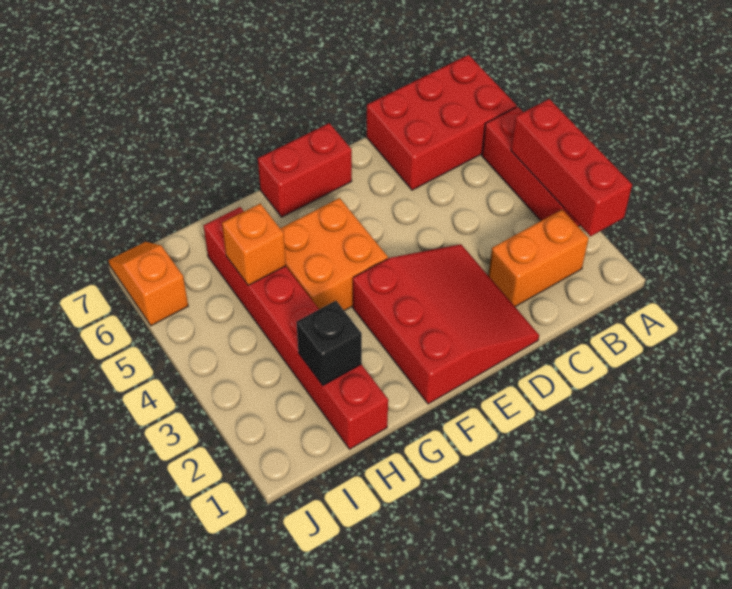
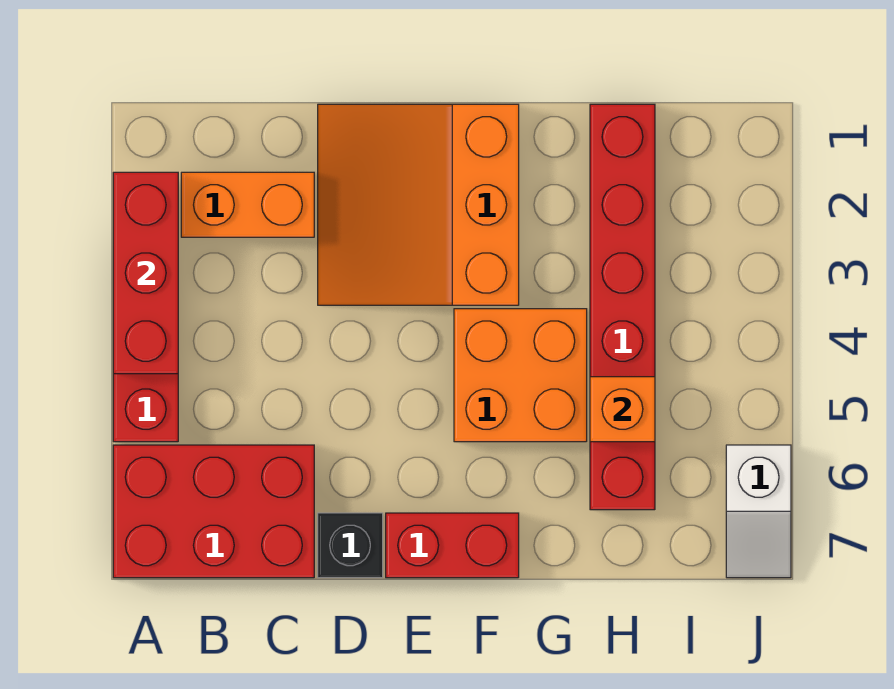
red slope D1:F3 level 1 top F -> orange slope D1:F3 level 1 top F
black brick H2 level 2 -> black brick D7 level 1
orange slope J6:J7 level 1 top 6 -> white slope J6:J7 level 1 top 6

